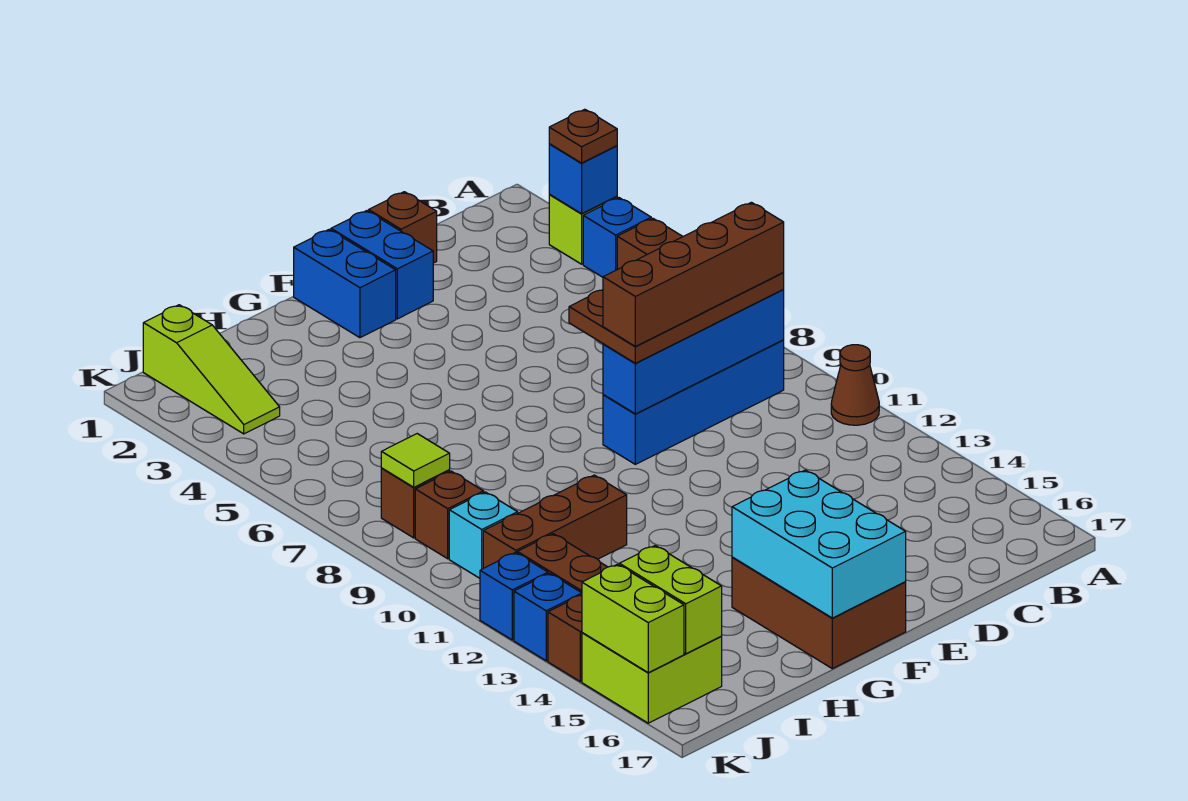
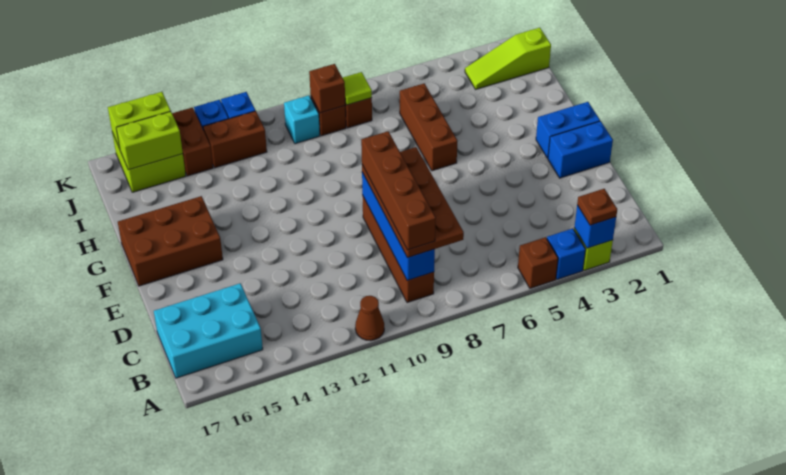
blue brick B9:E9 level 1 -> brown brick B9:E9 level 1
brown brick D1 level 1 -> brown brick J9 level 2
cyan brick F15:G17 level 2 -> cyan brick B15:C17 level 1
brown brick H11:J11 level 1 -> brown brick G6:I6 level 1

